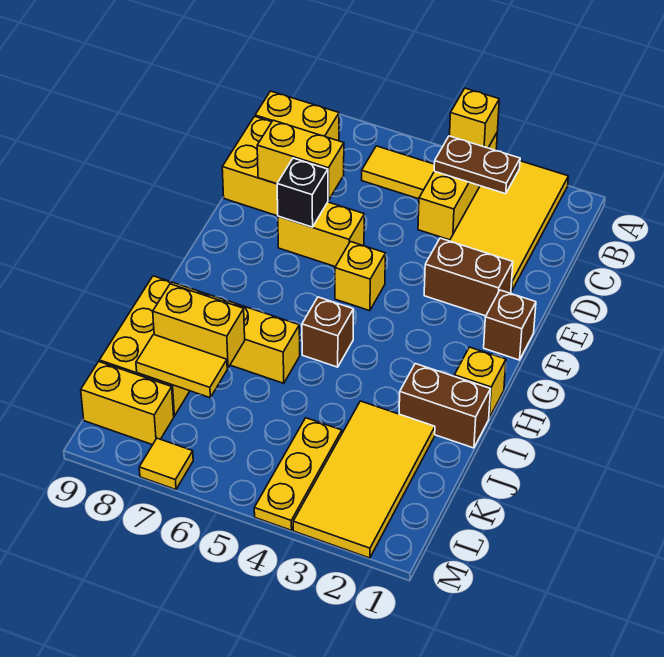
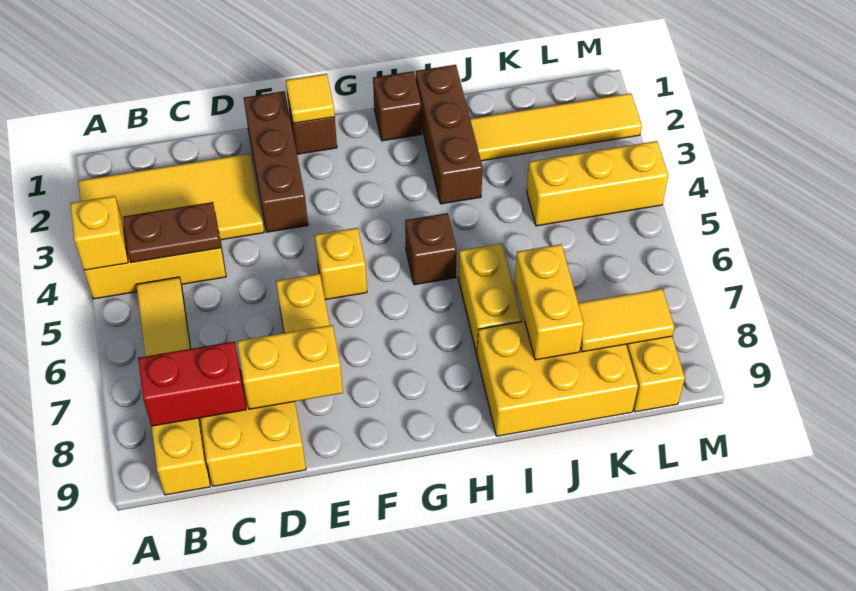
brown plate B3:B4 level 2 -> brown plate B4:C4 level 2
none -> red brick B8:C8 level 2
yellow brick D7:D8 level 2 -> yellow brick D8:E8 level 2
brown brick E2:E3 level 1 -> brown brick E1:E3 level 1
black brick E7 level 2 -> none
yellow brick H1 level 1 -> brown brick H1 level 1
brown brick I1:I2 level 1 -> brown brick I1:I3 level 1
yellow tile J2:M3 level 1 -> yellow tile J2:M2 level 1
yellow plate K4:M4 level 1 -> yellow brick K4:M4 level 1
yellow tile K7:K8 level 2 -> yellow tile K8:L8 level 2
yellow tile M7 level 1 -> yellow tile F1 level 2

